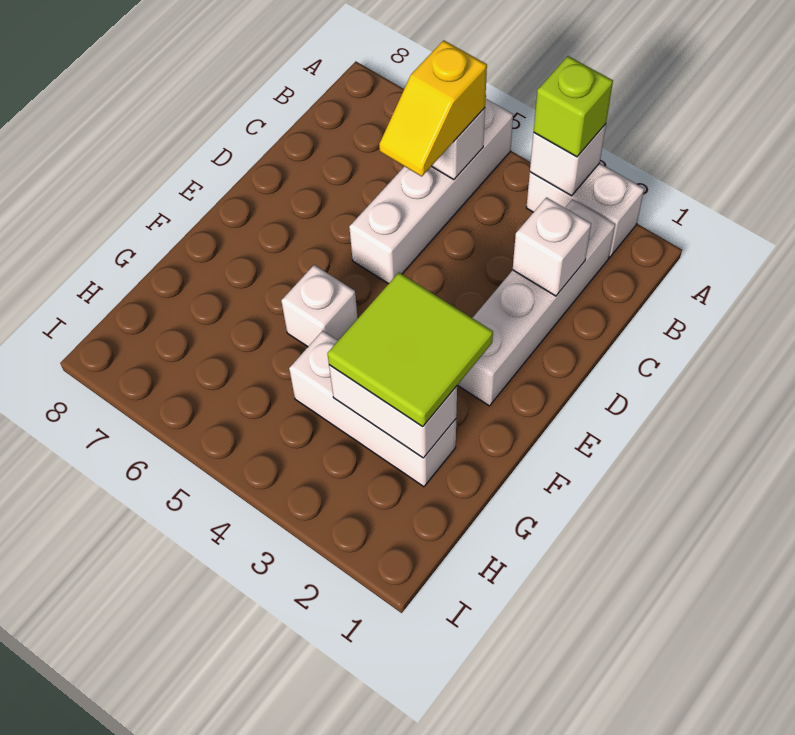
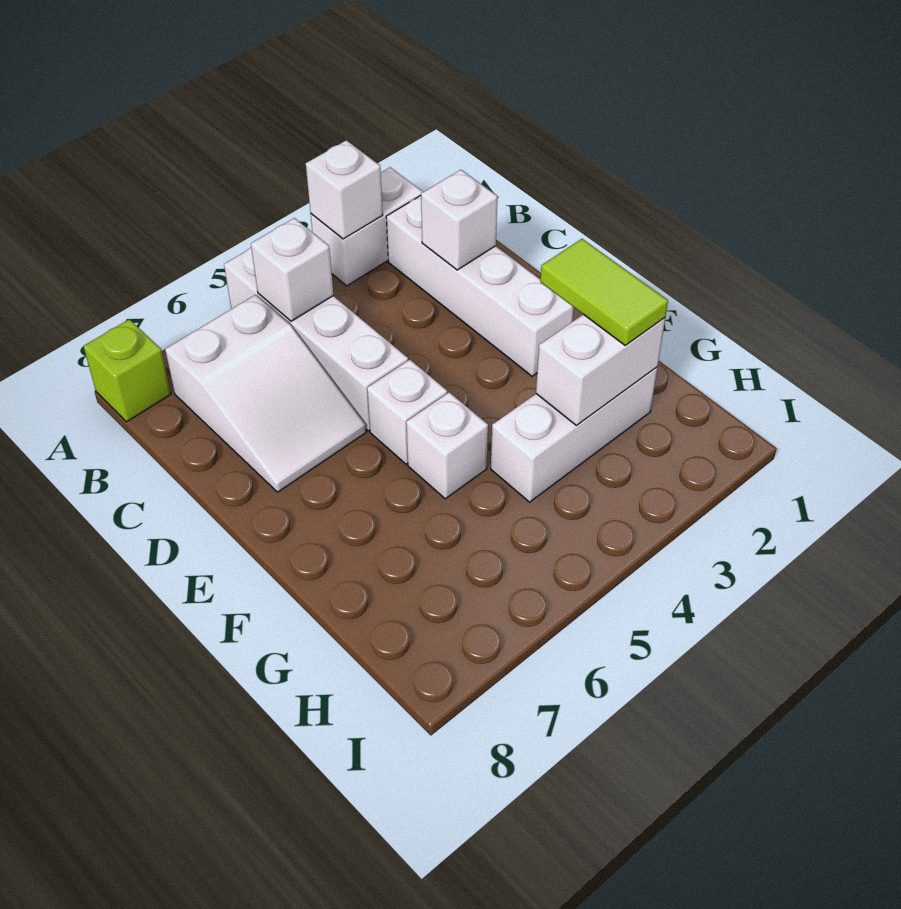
lime brick A3 level 3 -> lime brick A8 level 1
yellow slope B5:C5 level 3 top B -> none
none -> white slope B6:D7 level 1 top B
none -> white brick E5 level 1
lime tile F2:G3 level 3 -> lime tile F2:G2 level 3

